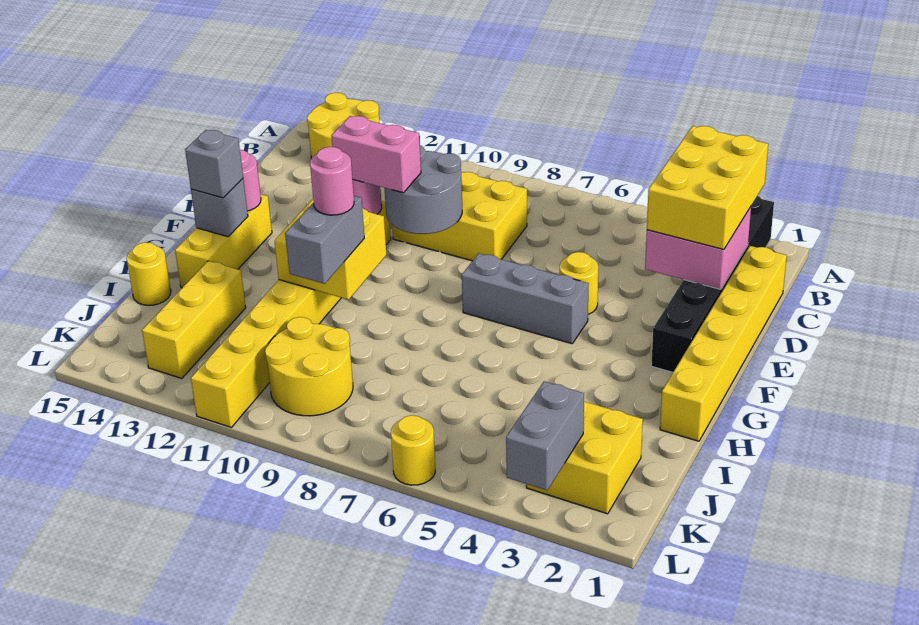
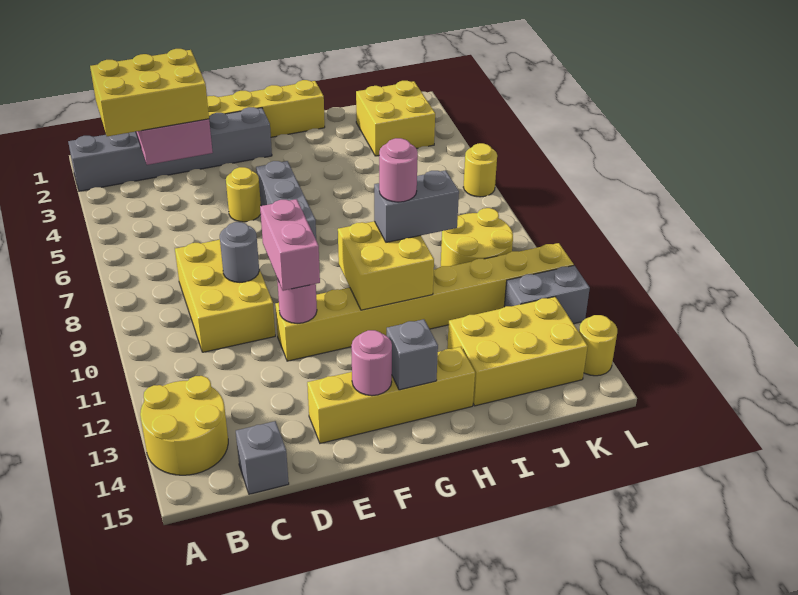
black brick A2:F2 level 1 -> grey brick A2:F2 level 1
grey round brick D9:E10 level 2 -> grey round brick D9 level 2
yellow brick F14:H14 level 1 -> yellow brick E14:H14 level 1
grey brick G14 level 3 -> grey brick C15 level 1
yellow brick I13:K13 level 1 -> yellow brick I13:K14 level 1
yellow round brick I15 level 1 -> yellow round brick L14 level 1
grey brick K3:L3 level 2 -> grey brick K12:L12 level 1

